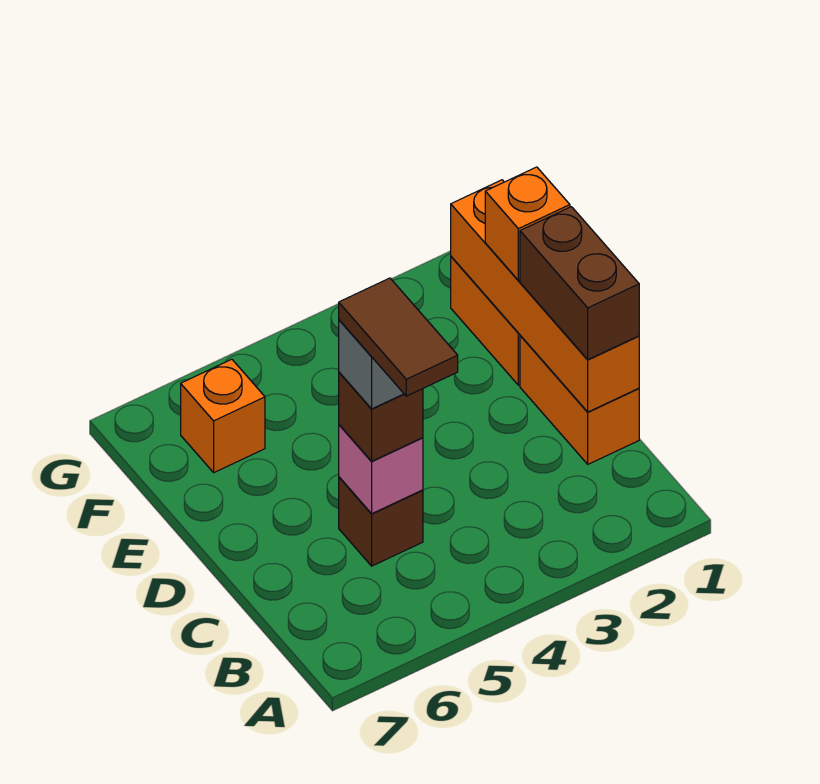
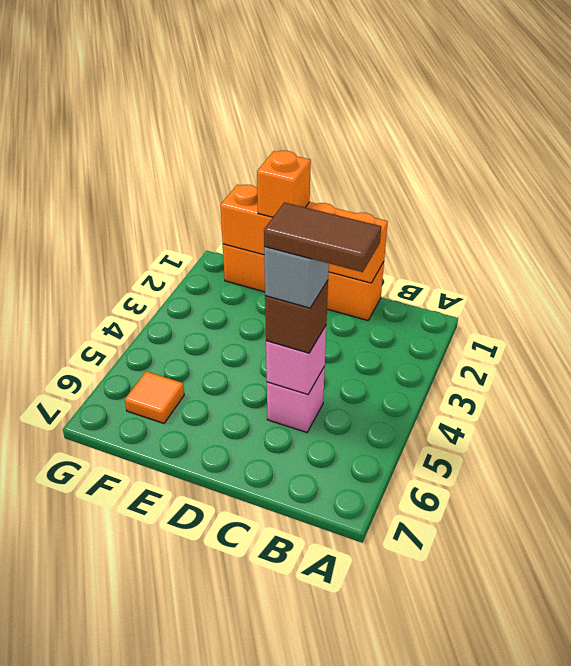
brown brick C1:D1 level 3 -> none
brown brick C5 level 1 -> pink brick C5 level 1
orange brick F6 level 1 -> orange tile F6 level 1

